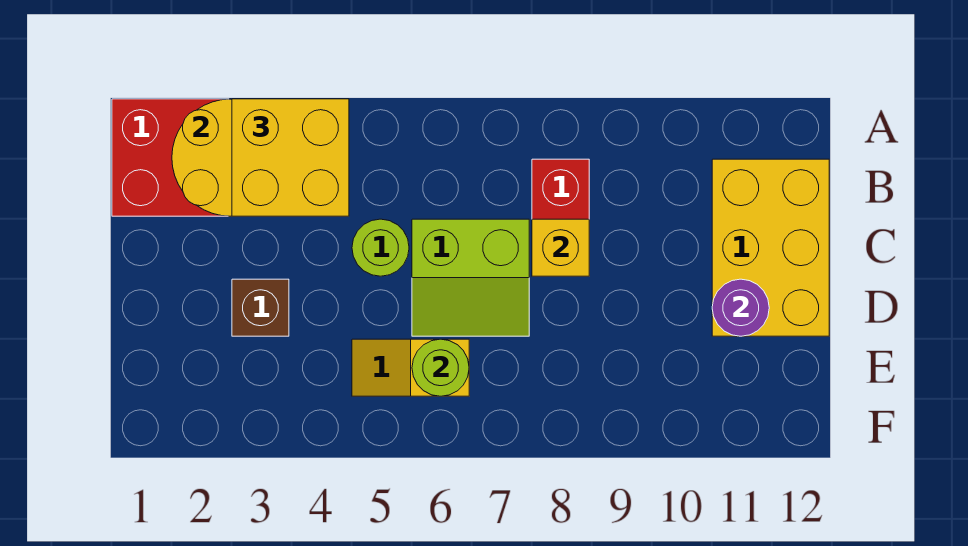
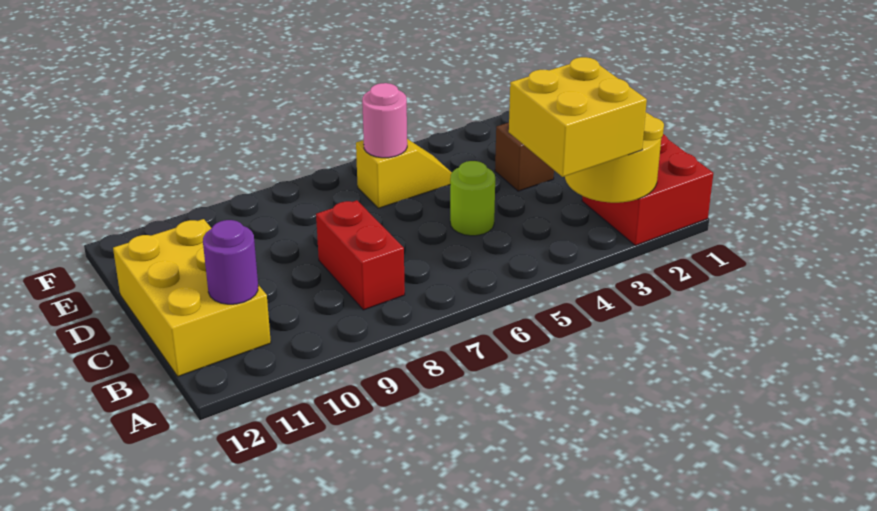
lime slope C6:D7 level 1 top C -> none
yellow brick C8 level 2 -> none
purple round brick D11 level 2 -> purple round brick B11 level 2
lime round brick E6 level 2 -> pink round brick E6 level 2

